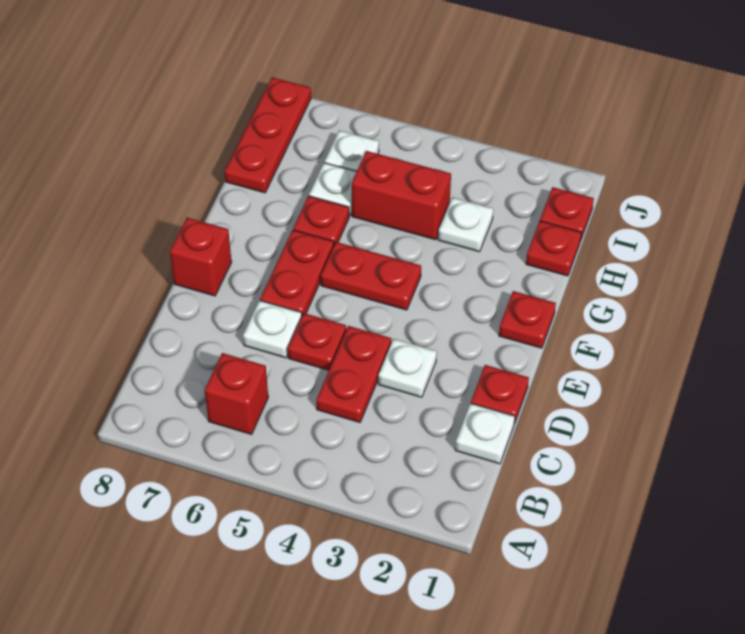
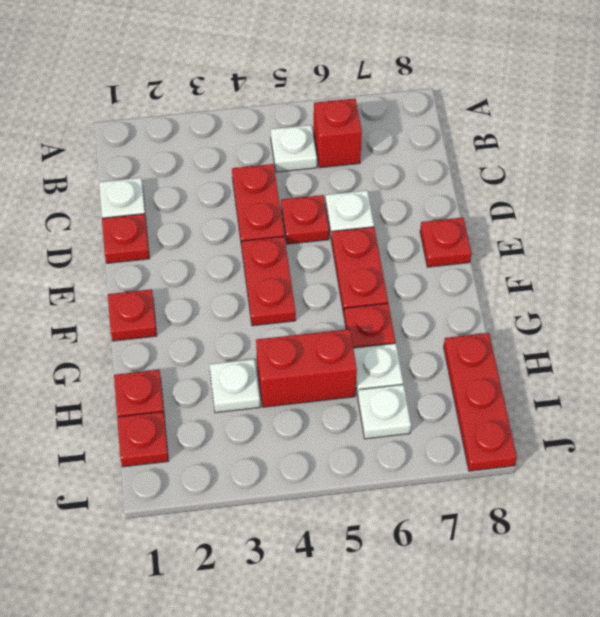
white plate D3 level 1 -> white plate B5 level 1
red brick E8 level 1 -> red plate E8 level 1
red plate F4:F5 level 1 -> red plate E4:F4 level 1

